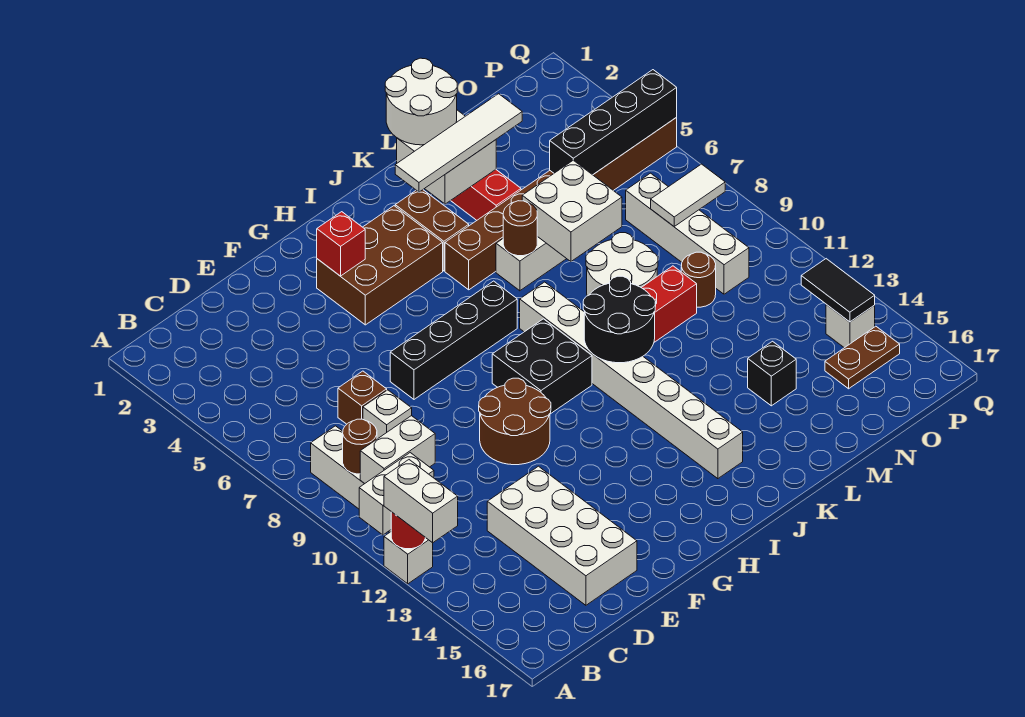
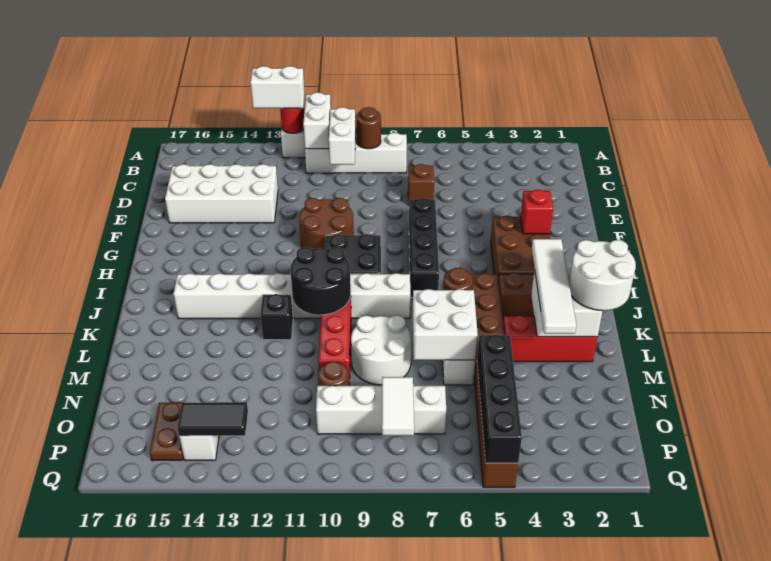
white brick D8 level 1 -> none
black brick M14 level 1 -> black brick K12 level 1

